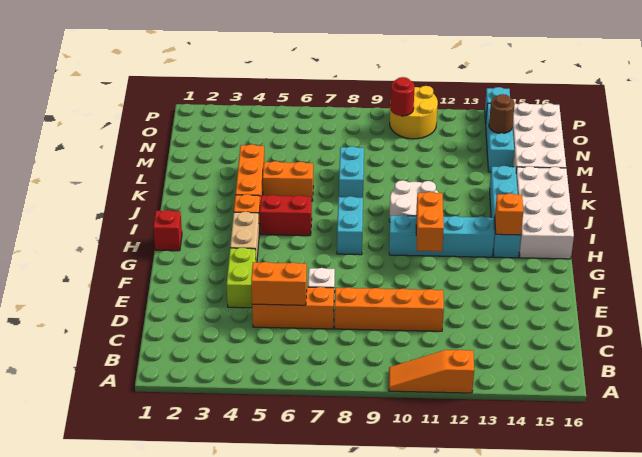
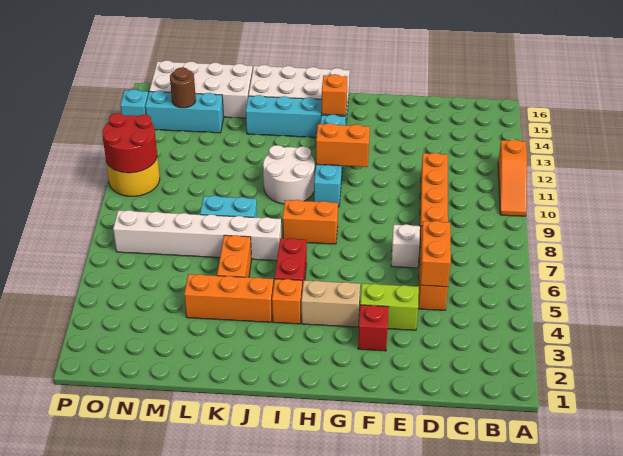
red brick H1 level 1 -> red brick F3 level 1
cyan brick H8:I8 level 1 -> orange brick H8:I8 level 1
none -> white brick J7:O7 level 1
red round brick O10 level 2 -> red round brick O10:P11 level 2

